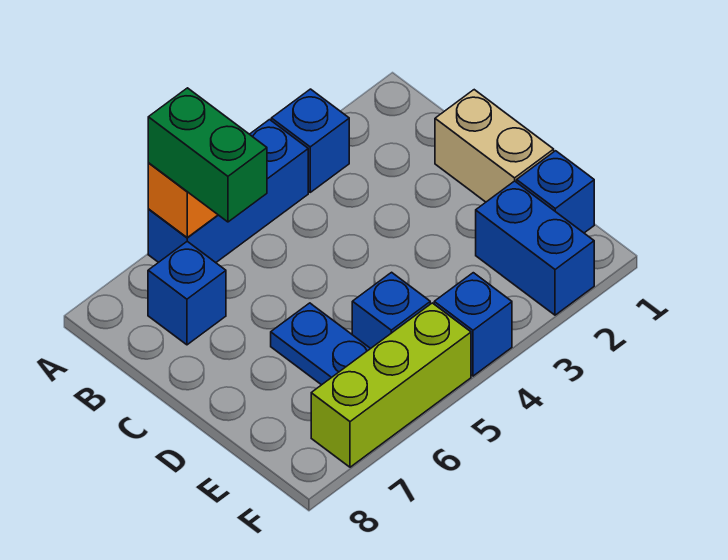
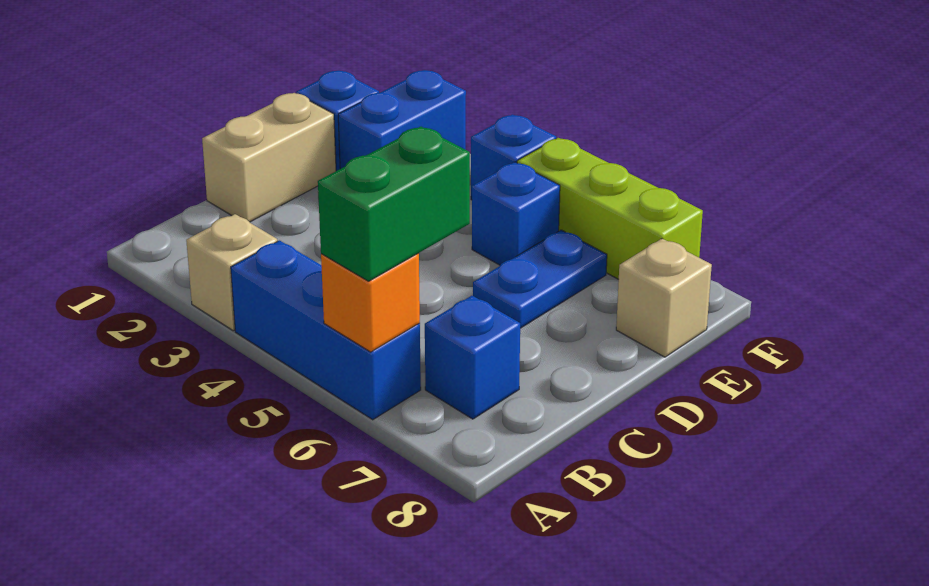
blue brick A3 level 1 -> tan brick A3 level 1
none -> tan brick E8 level 1

